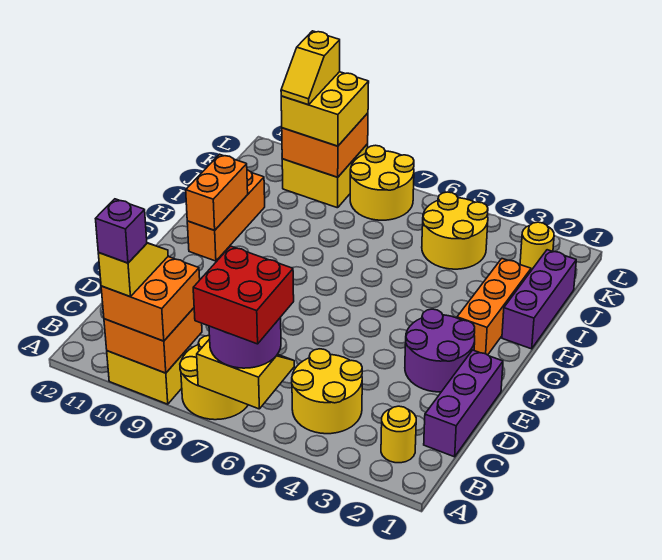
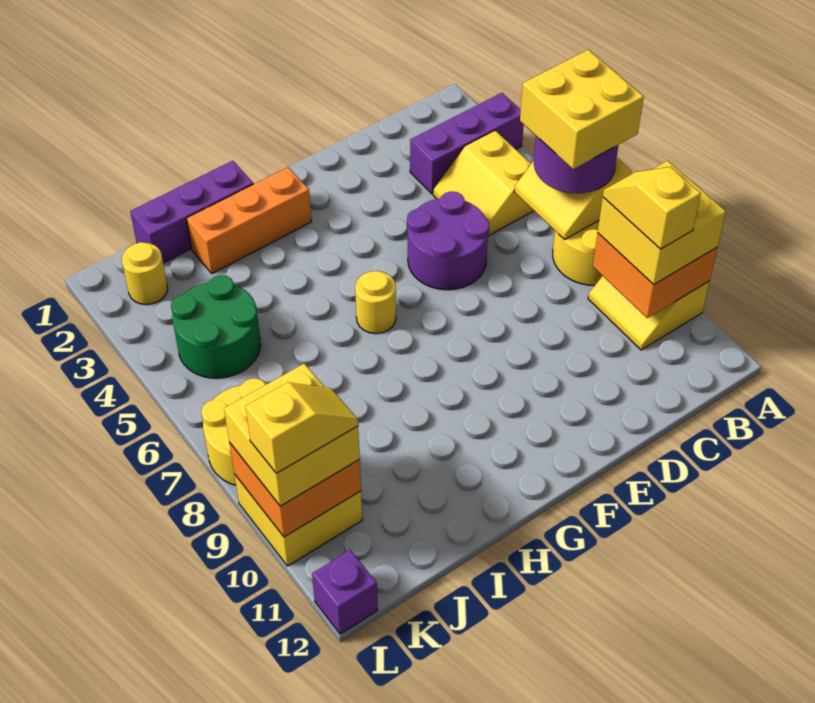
red brick A6:B7 level 4 -> yellow brick A6:B7 level 4
orange brick A9:B10 level 3 -> yellow brick A9:B10 level 3
yellow slope A10:B10 level 4 top A -> yellow slope B9:B10 level 4 top 10
purple brick A10 level 5 -> purple brick L12 level 1
yellow round brick B2 level 1 -> yellow round brick G6 level 1
yellow round brick B4:C5 level 1 -> yellow slope B4:C5 level 1 top B
purple brick C1:E1 level 1 -> purple brick A3:C3 level 1
purple round brick E2:F3 level 1 -> purple round brick D5:E6 level 1
orange brick G11:I11 level 1 -> none
orange brick G11:H11 level 2 -> none
yellow round brick J4:K5 level 1 -> green round brick J4:K5 level 1

